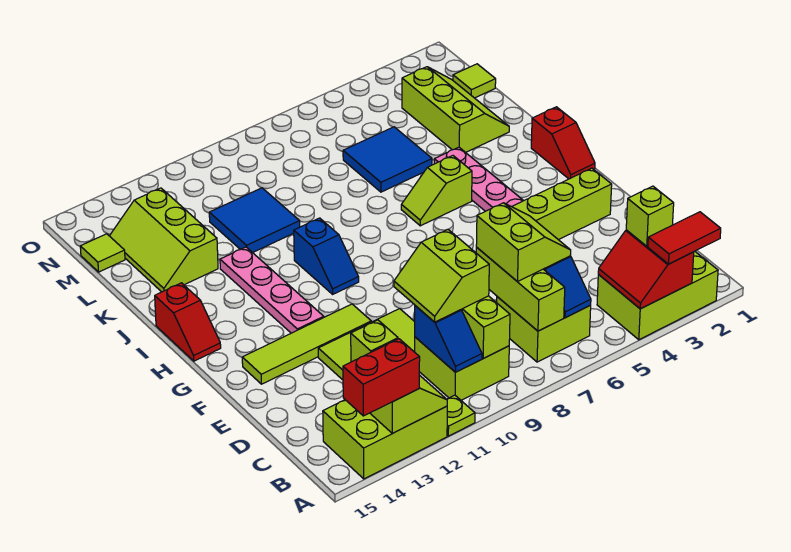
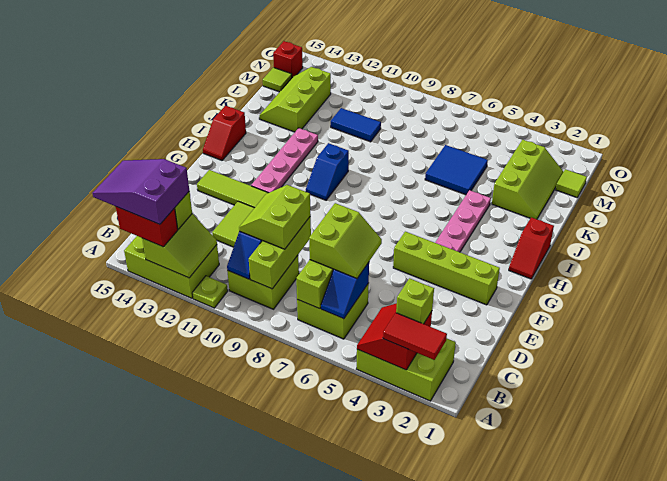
none -> purple slope A13:B15 level 4 top 13
lime slope I5:I6 level 1 top 5 -> none
blue tile K10:L11 level 1 -> blue tile L10:L11 level 1
none -> red brick N15 level 1

